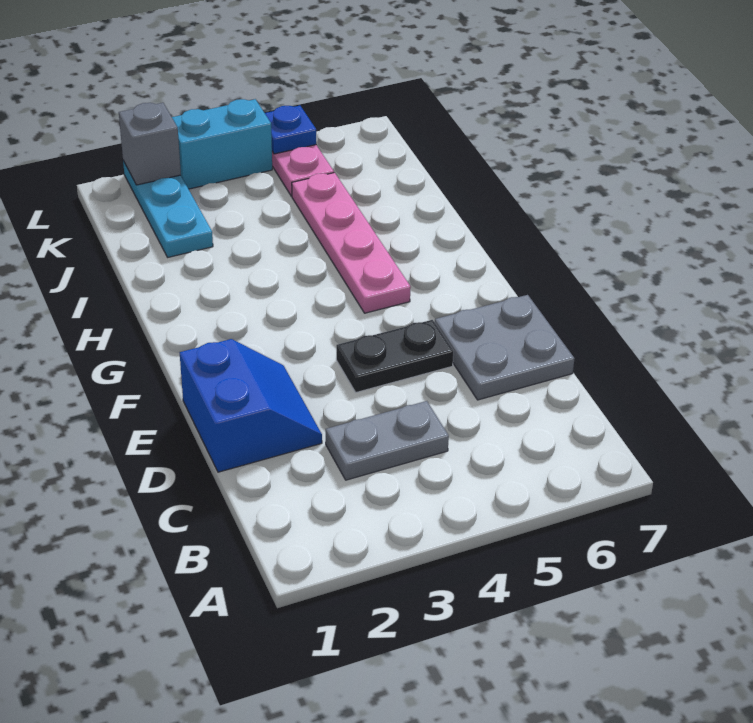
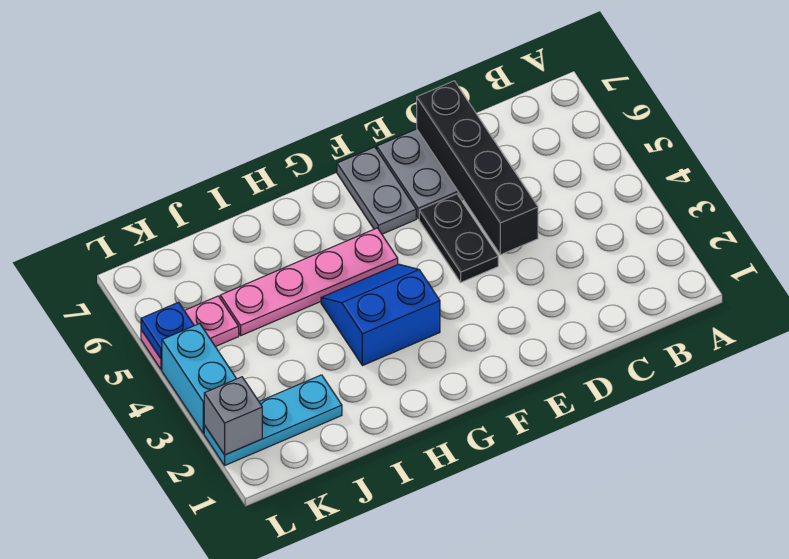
grey plate C3:C4 level 1 -> grey plate F6:F7 level 1
blue slope D1:E2 level 1 top 1 -> blue slope G3:H4 level 1 top 3
none -> black brick D4:D7 level 2

